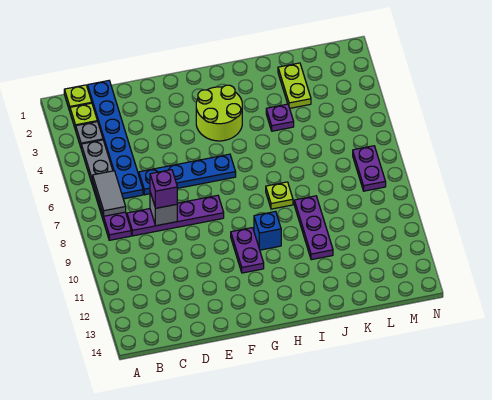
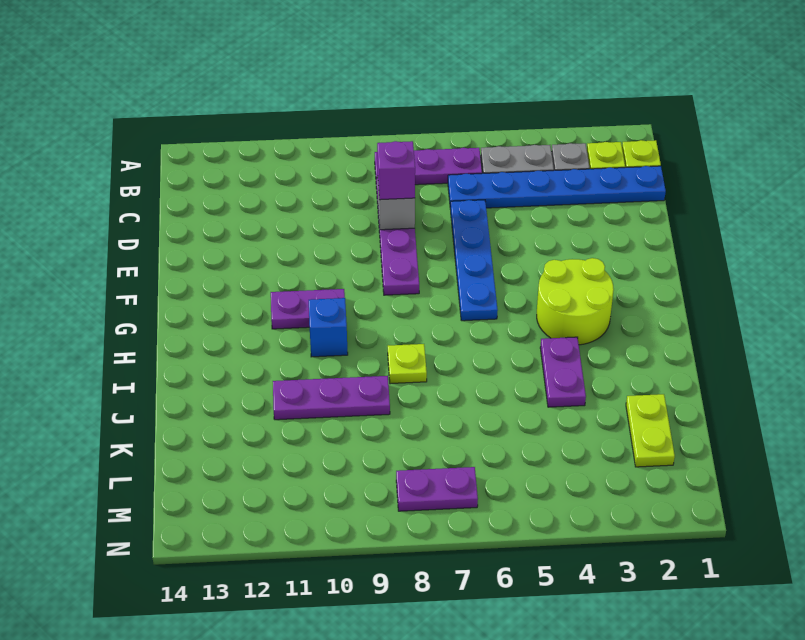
grey tile B6:B7 level 2 -> none
purple plate J4 level 1 -> purple plate I4:J4 level 1
lime plate K2:K3 level 1 -> lime plate K2:L2 level 1

